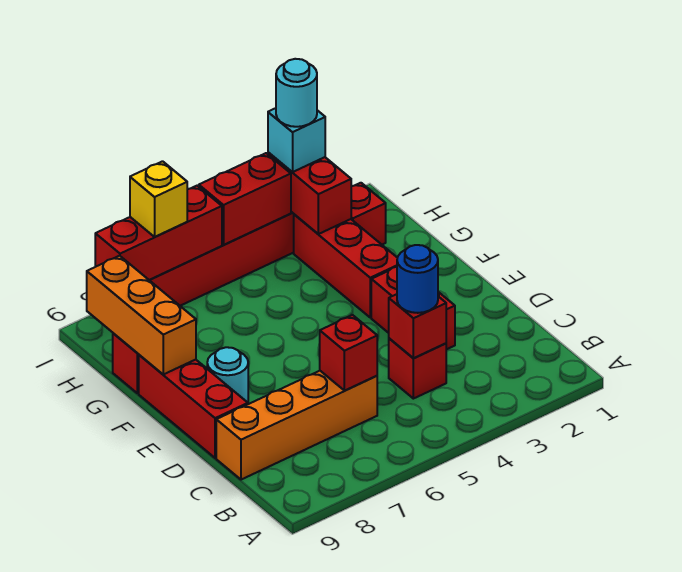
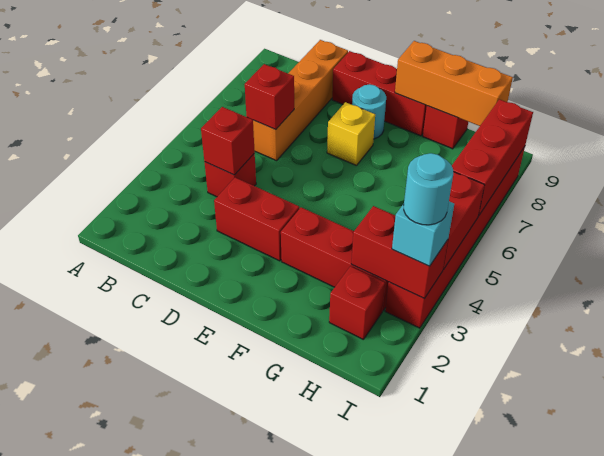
blue round brick C4 level 3 -> none
yellow brick I7 level 3 -> yellow brick E7 level 1

